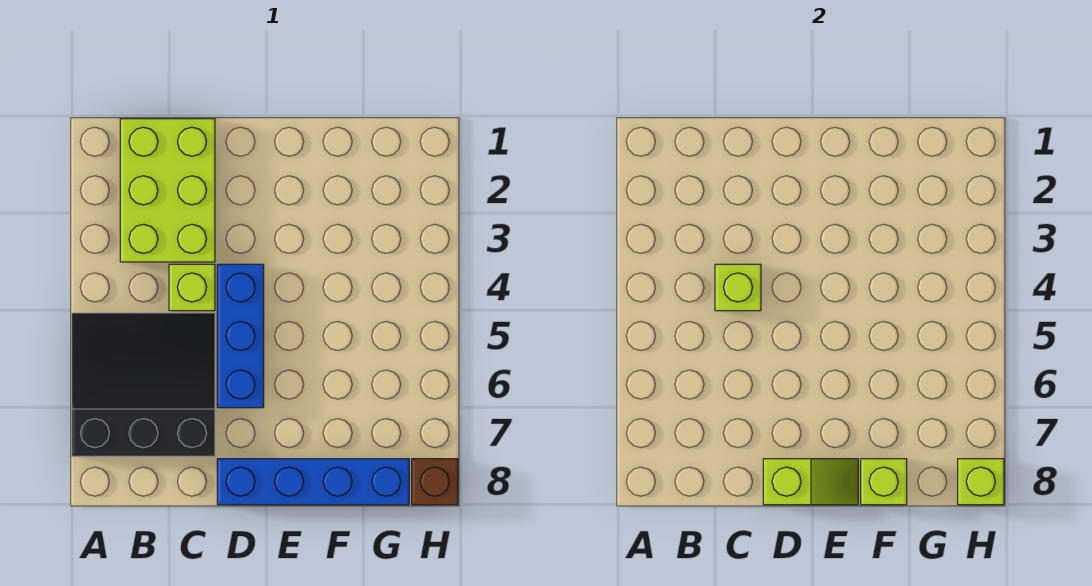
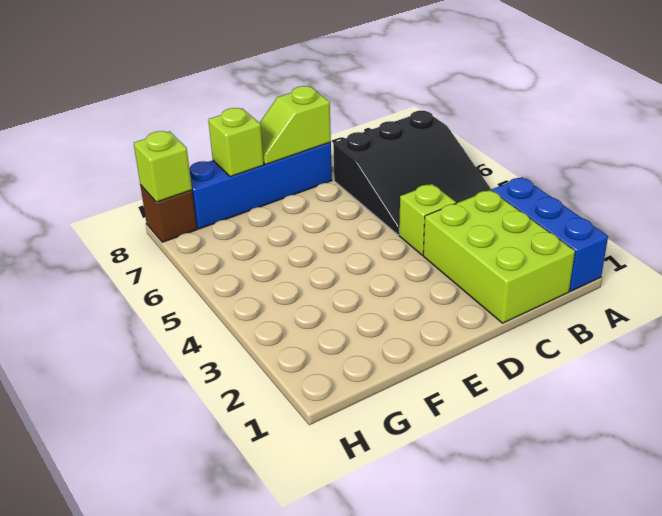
lime brick C4 level 2 -> none
blue brick D4:D6 level 1 -> blue brick A1:A3 level 1

